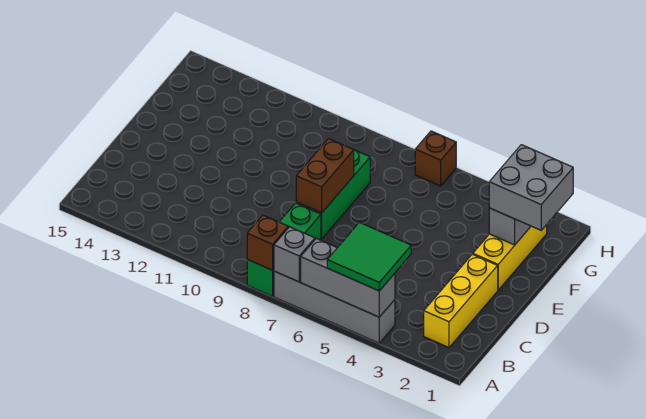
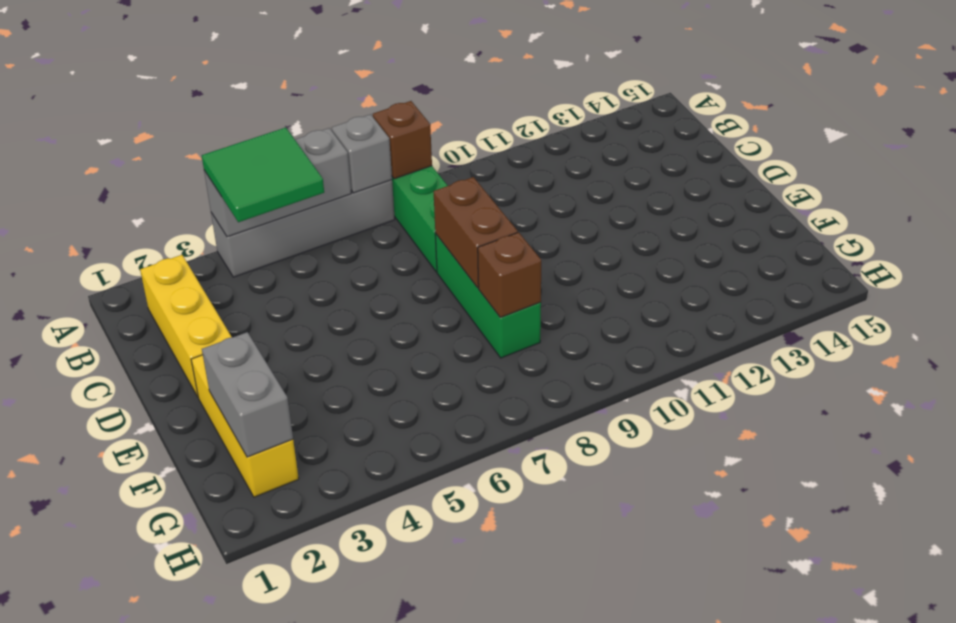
grey brick F1:G2 level 3 -> none
brown brick H6 level 1 -> brown brick F8 level 2

